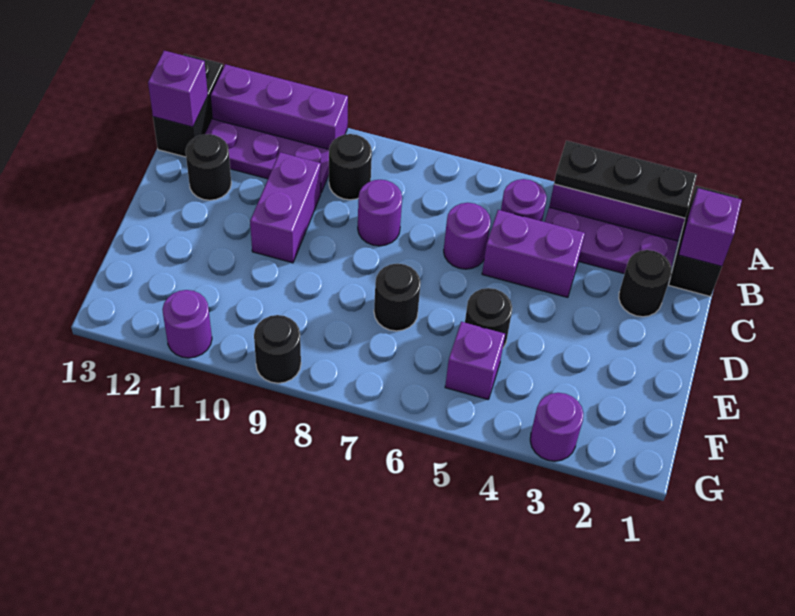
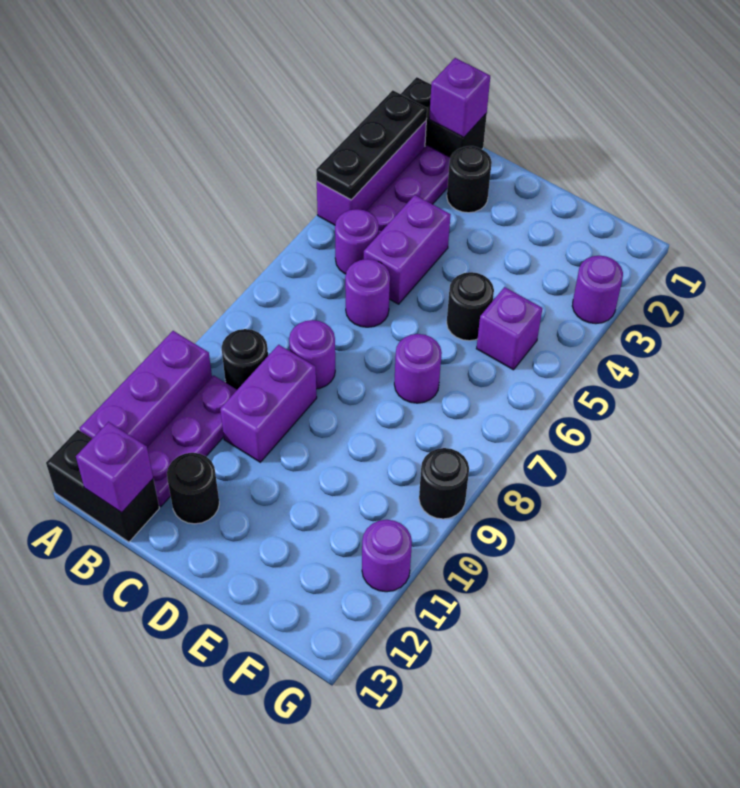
purple brick C10:D10 level 1 -> purple brick C9:C10 level 1
black round brick E7 level 1 -> purple round brick E7 level 1

